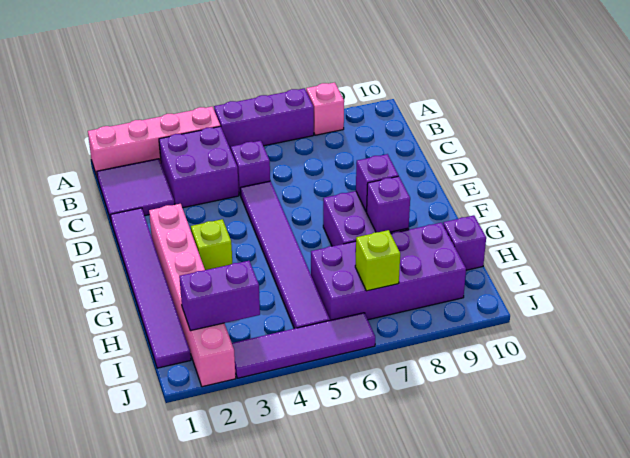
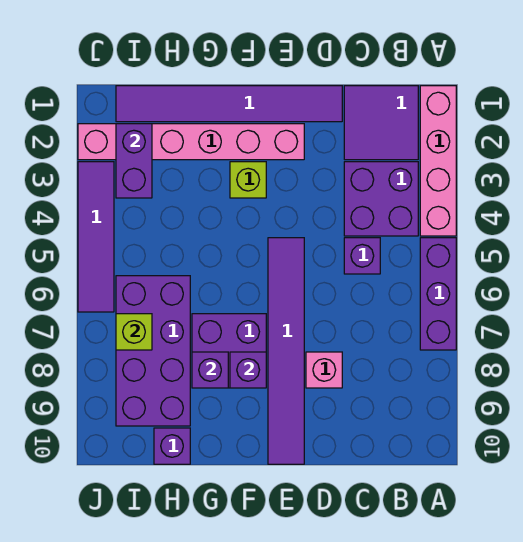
pink brick A8 level 1 -> pink brick D8 level 1
purple tile D5:I5 level 1 -> purple tile E5:E10 level 1

